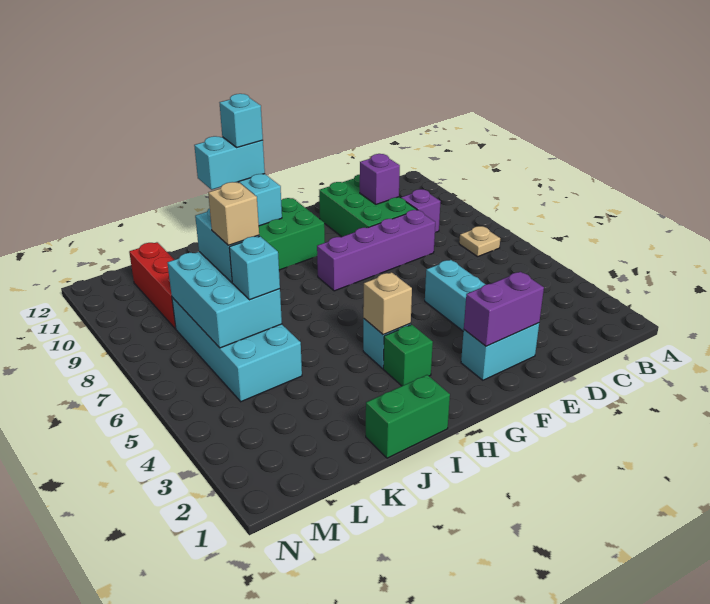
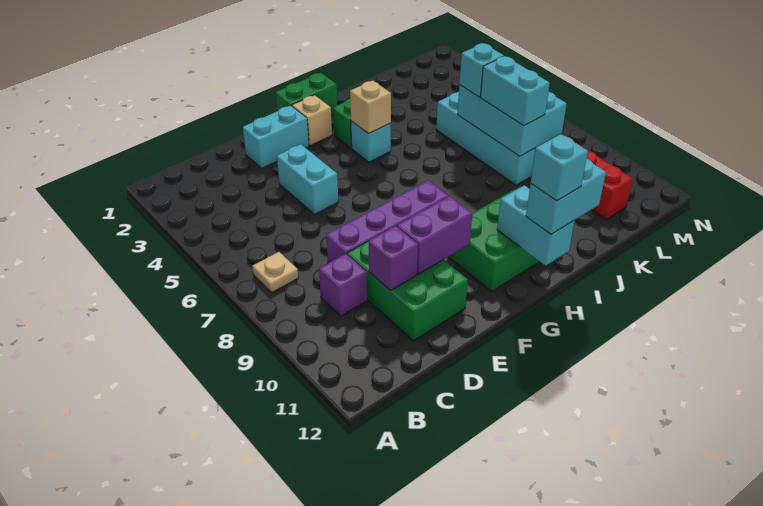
purple brick E2:F2 level 2 -> purple brick E10:F10 level 2
green brick I1:J1 level 1 -> green brick G1:H1 level 1
tan brick K7 level 4 -> tan brick G2 level 1

